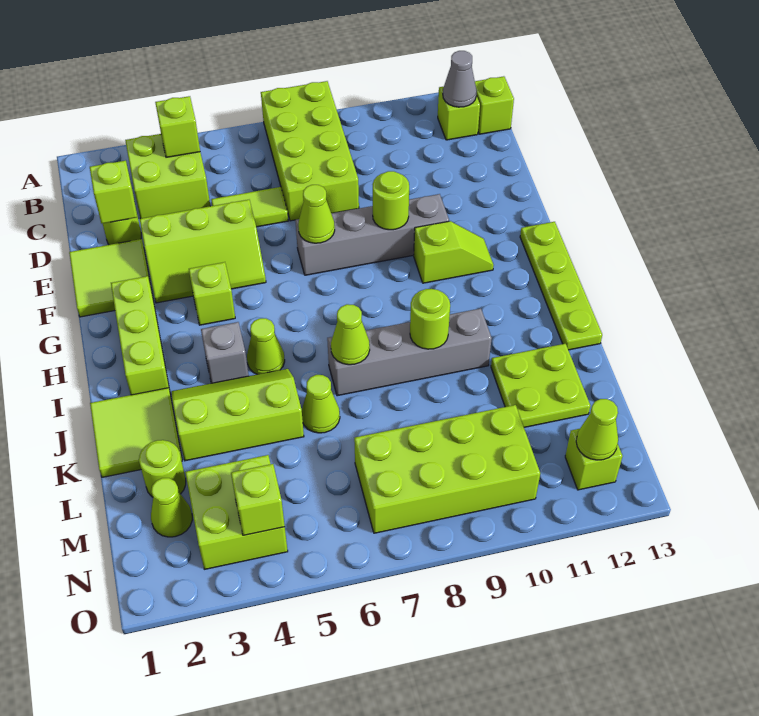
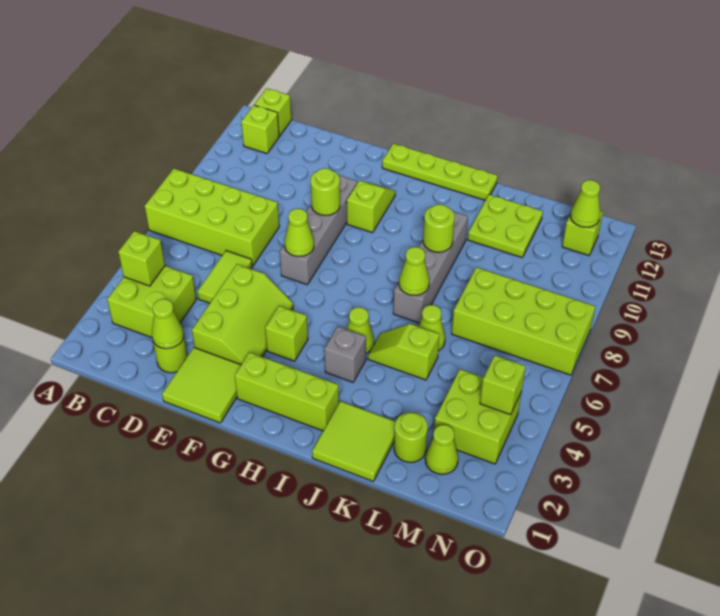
grey cone B12 level 2 -> none
lime brick D2 level 2 -> lime cone D2 level 2
lime slope J3:K5 level 1 top K -> lime slope J5:K5 level 1 top K
lime brick M7:N10 level 1 -> lime brick L7:O8 level 1

